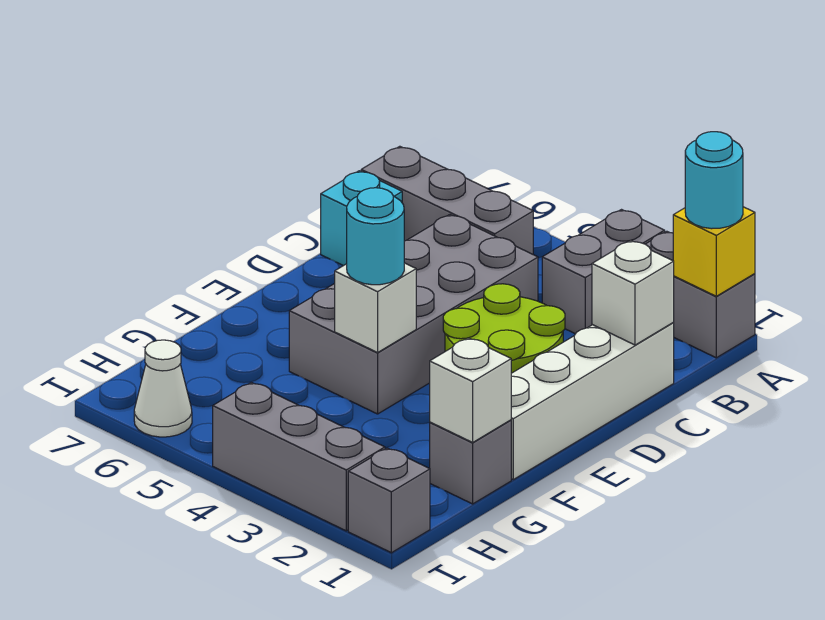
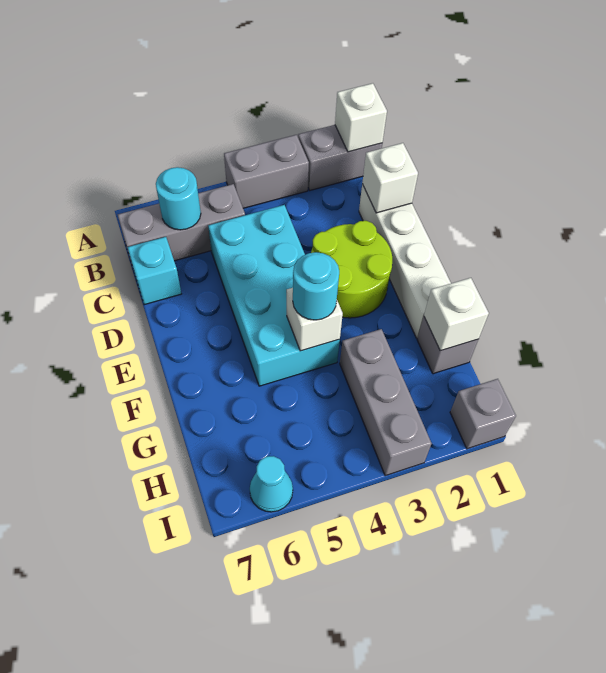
yellow brick A1 level 2 -> white brick A1 level 2
cyan round brick A1 level 3 -> cyan round brick B6 level 2
grey brick A3:B3 level 1 -> grey brick A3:A4 level 1
grey brick C4:F5 level 1 -> cyan brick C4:F5 level 1
grey brick I2:I4 level 1 -> grey brick G3:I3 level 1
white cone I6 level 1 -> cyan cone I6 level 1

